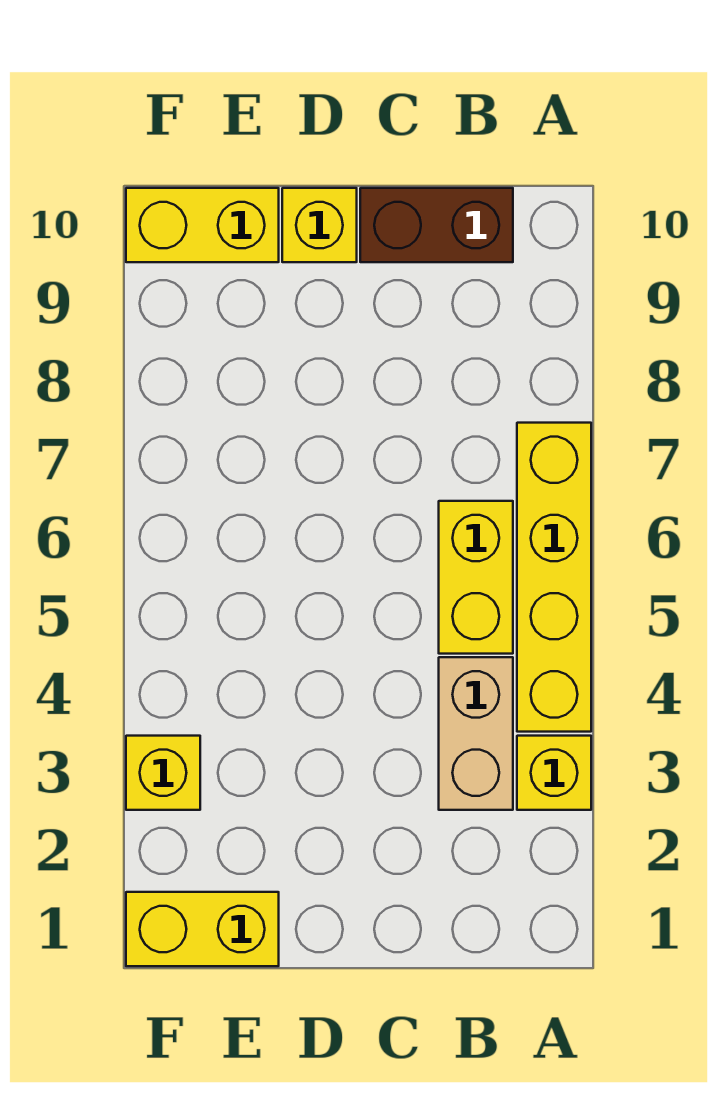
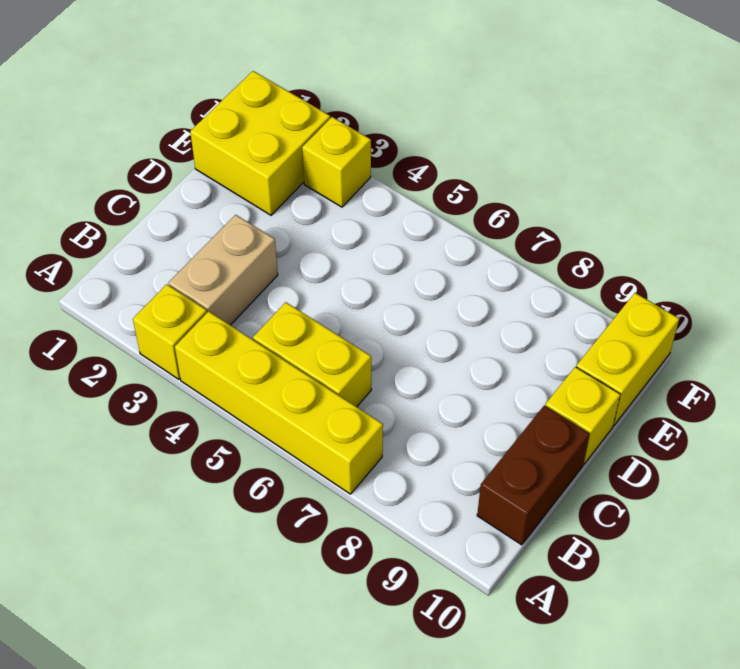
tan brick B3:B4 level 1 -> tan brick B3:C3 level 1
yellow brick E1:F1 level 1 -> yellow brick E1:F2 level 1

